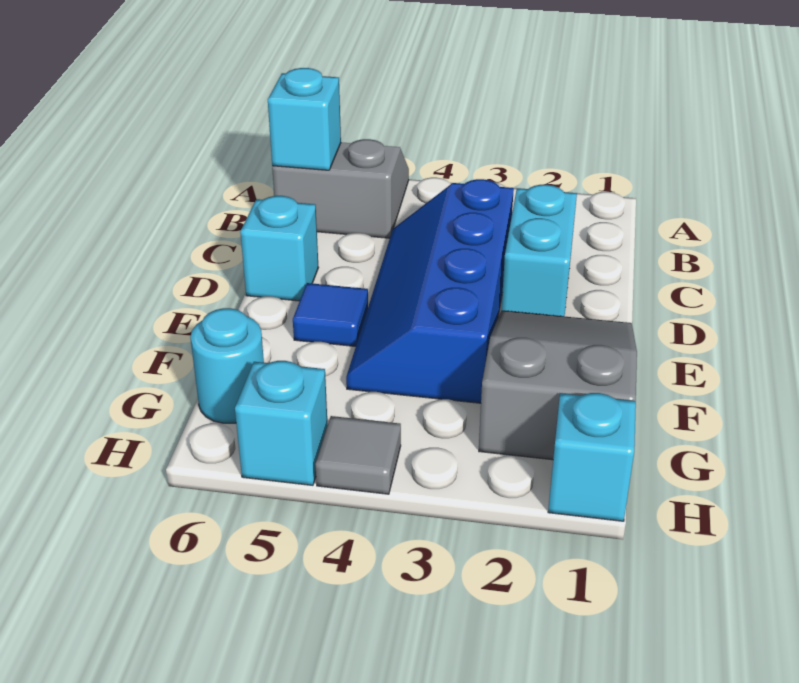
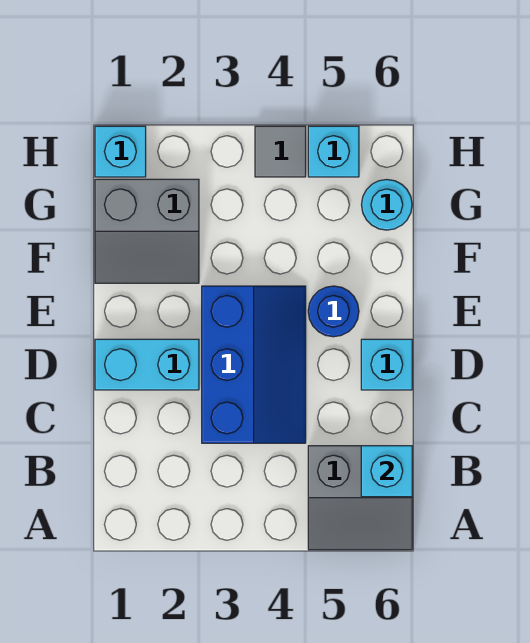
cyan brick C2:D2 level 1 -> cyan brick D1:D2 level 1
blue slope C3:F4 level 1 top 3 -> blue slope C3:E4 level 1 top 3
grey slope E1:G2 level 1 top G -> grey slope F1:G2 level 1 top G
blue tile E5 level 1 -> blue round brick E5 level 1

